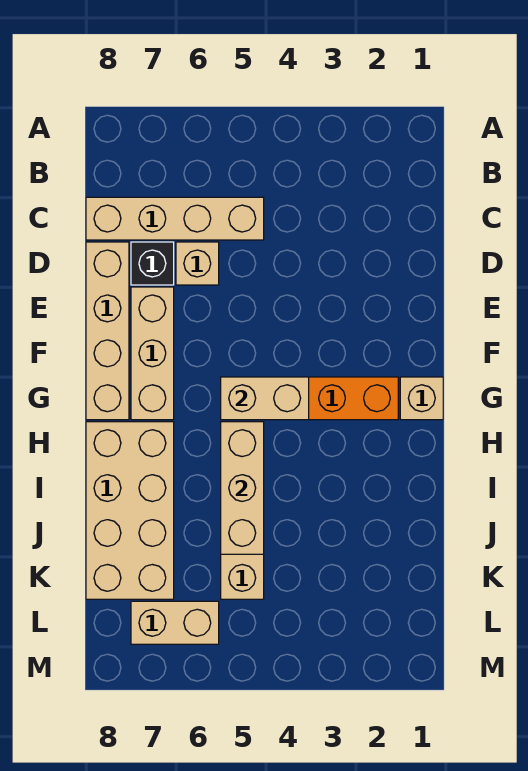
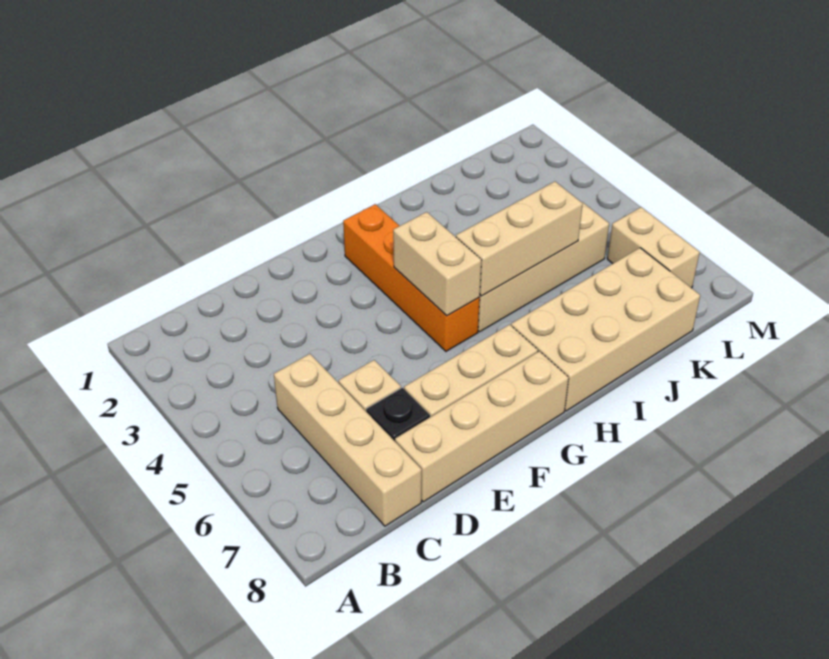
tan brick G1 level 1 -> none

